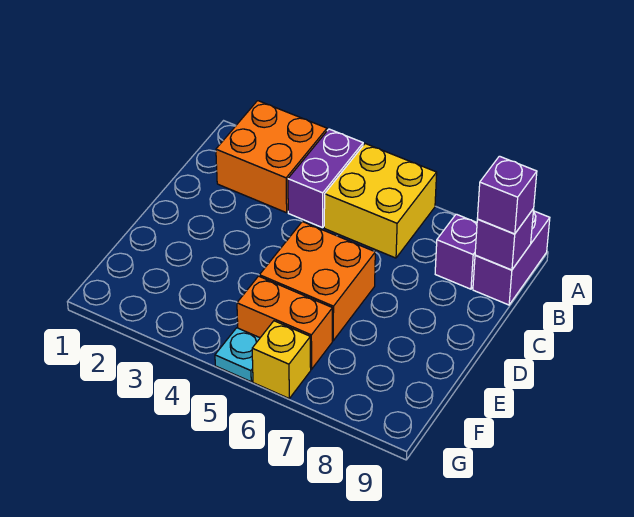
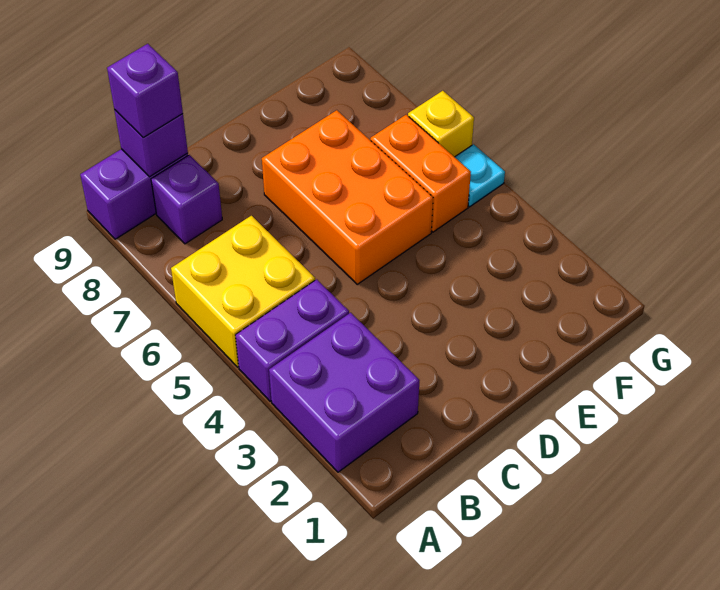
orange brick A2:B3 level 1 -> purple brick A2:B3 level 1
orange brick D5:E6 level 1 -> orange brick D5:E7 level 1

